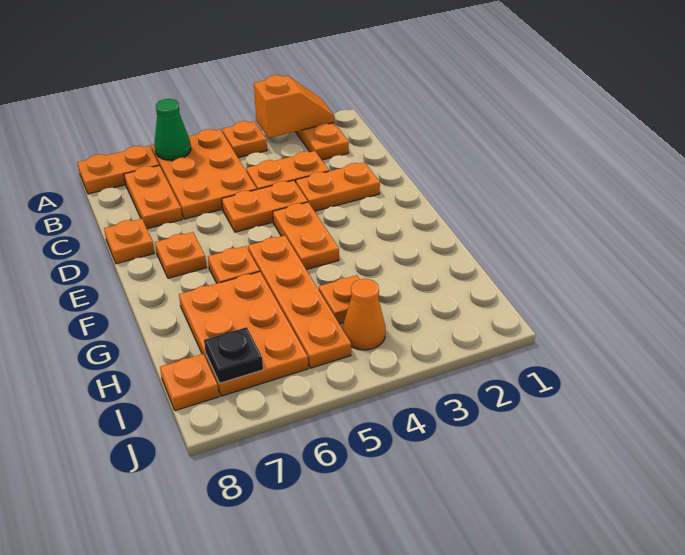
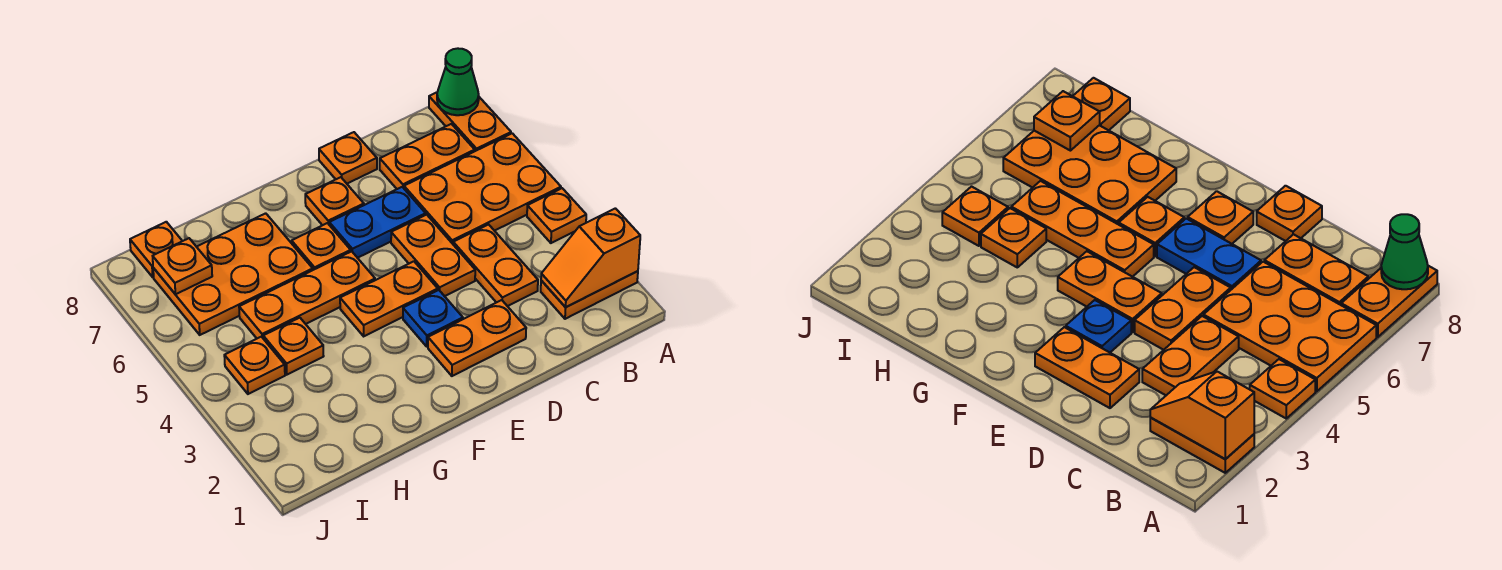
orange slope A2:A3 level 2 top 3 -> orange slope A2:B2 level 2 top A
green cone A6 level 2 -> green cone A8 level 2
orange plate D2:D3 level 1 -> orange plate D2:E2 level 1
none -> blue plate D6:E6 level 1
none -> blue plate E3 level 1
orange plate F5:I5 level 1 -> orange plate F5:H5 level 1
orange cone I4 level 1 -> orange plate I4 level 1
black plate I7 level 2 -> orange plate I7 level 2

